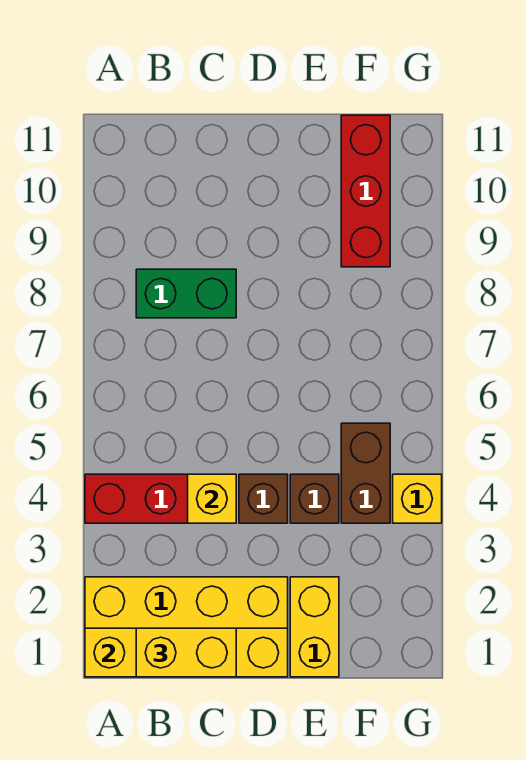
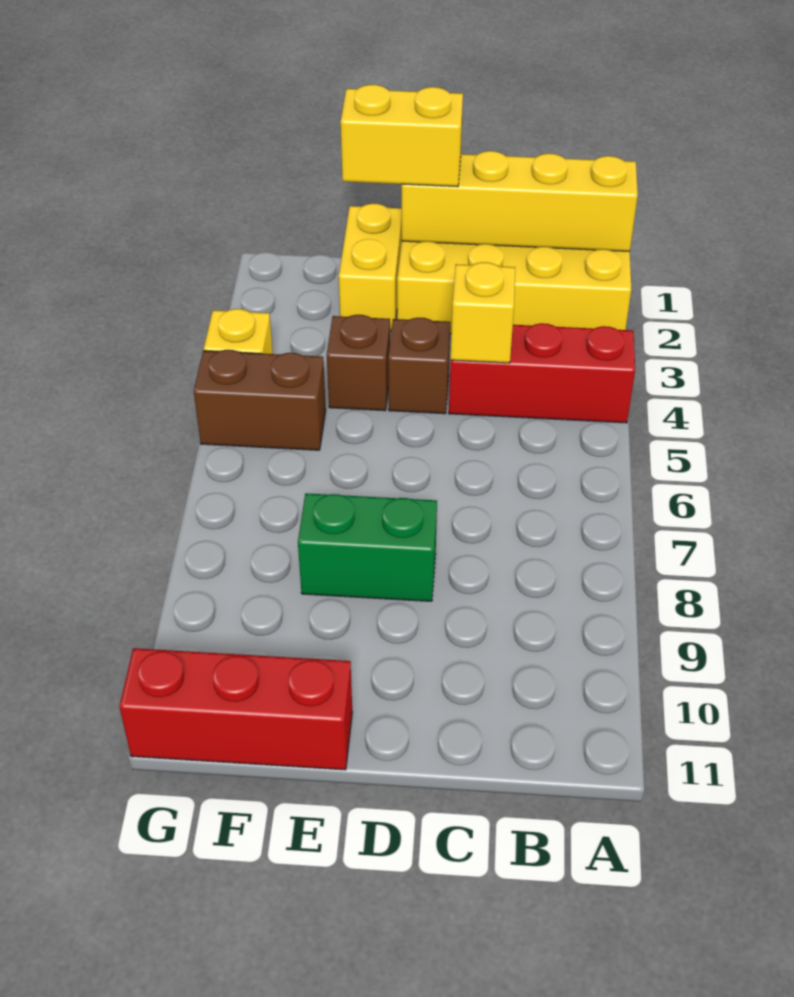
yellow brick B1:C1 level 3 -> yellow brick D1:E1 level 3
green brick B8:C8 level 1 -> green brick D8:E8 level 1
brown brick F4:F5 level 1 -> brown brick F5:G5 level 1
red brick F9:F11 level 1 -> red brick E11:G11 level 1

